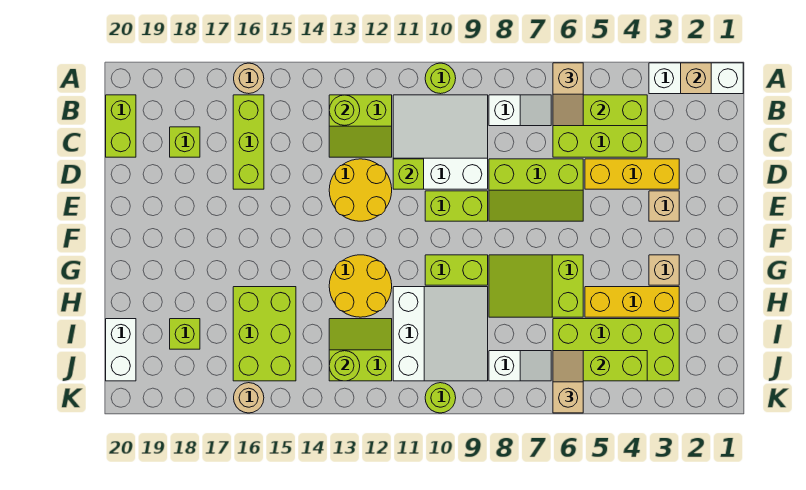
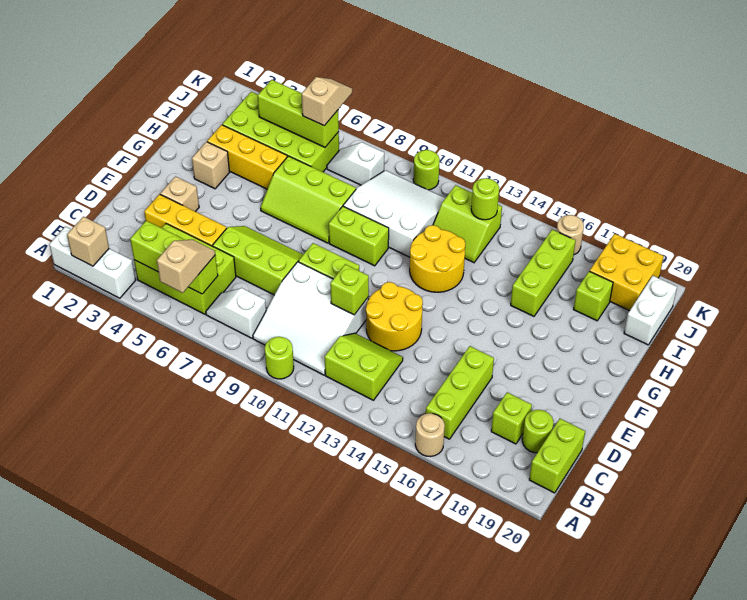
lime round brick B13 level 2 -> lime round brick C19 level 1
lime slope G6:H8 level 1 top 6 -> lime slope G6:H8 level 1 top H
white slope H9:J11 level 1 top 11 -> white slope H9:J11 level 1 top H
lime brick H15:J16 level 1 -> lime brick H16:J16 level 1
tan slope J6:K6 level 3 top K -> tan slope J6:K6 level 3 top J
none -> yellow brick J18:K19 level 1

